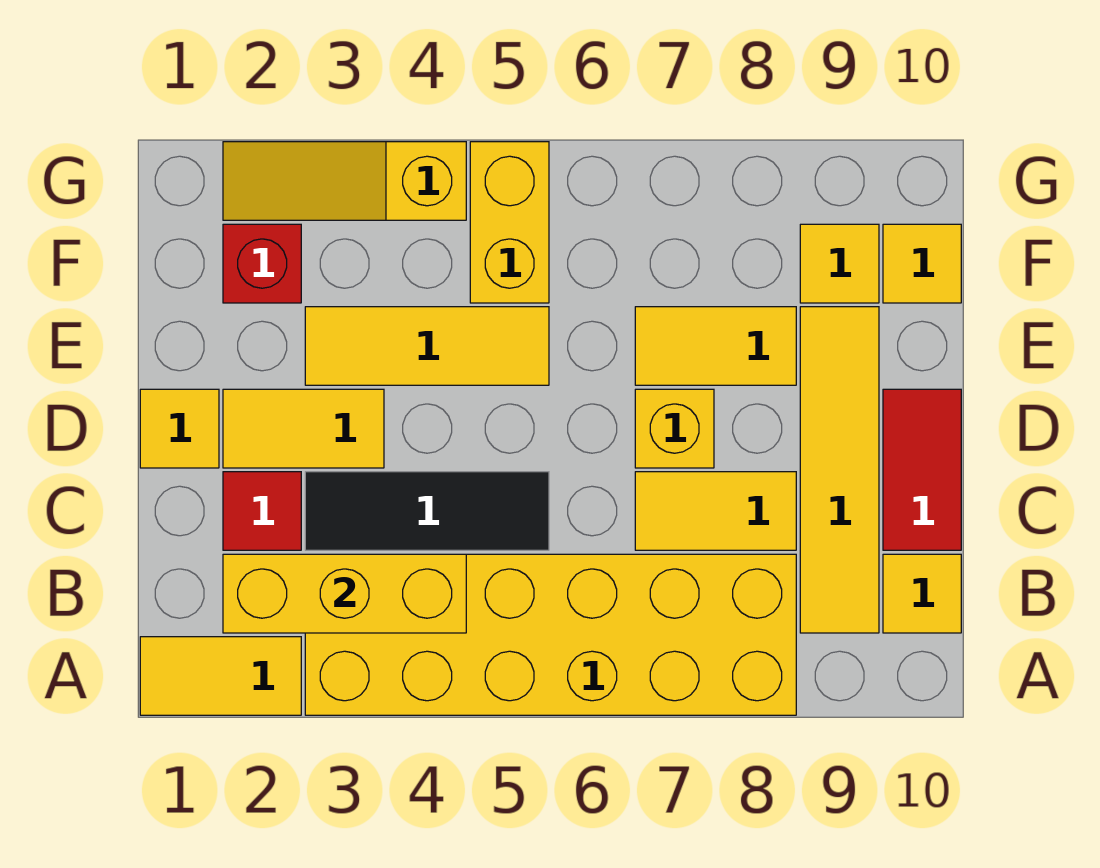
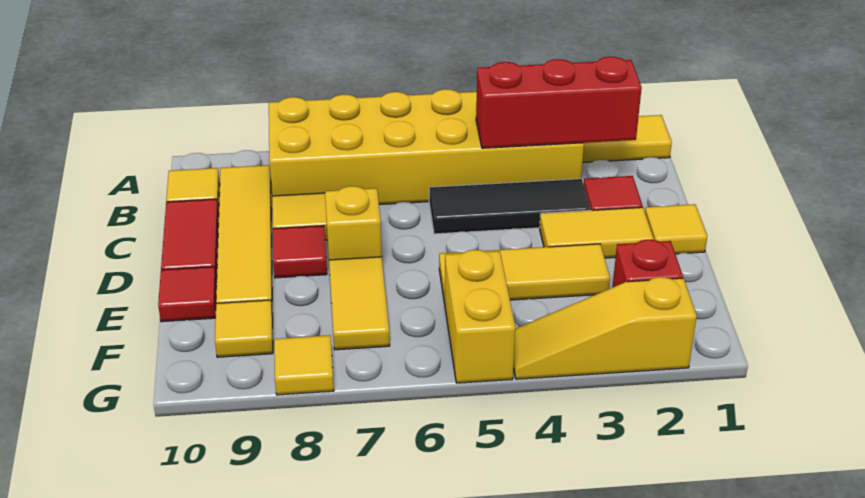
yellow brick B2:B4 level 2 -> red brick B2:B4 level 2
none -> red tile D8 level 1
yellow tile E7:E8 level 1 -> yellow tile E7:F7 level 1
none -> red tile E10 level 1
yellow tile F10 level 1 -> yellow tile G8 level 1
yellow slope G2:G4 level 1 top 4 -> yellow slope G2:G4 level 1 top 2

